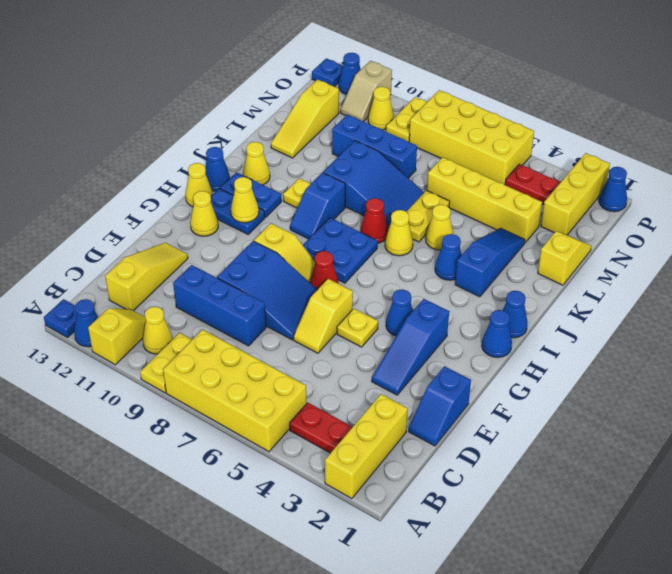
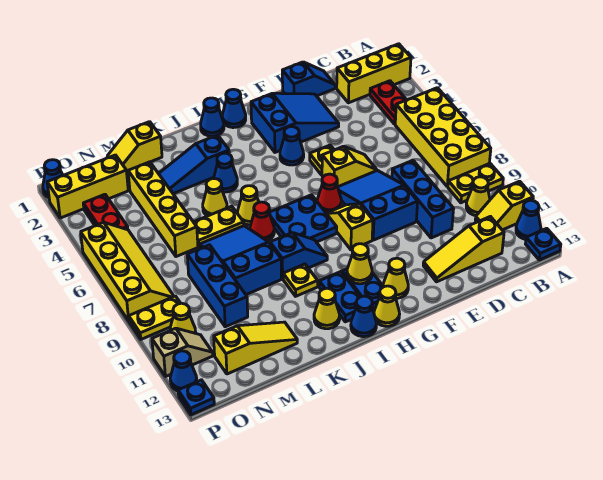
blue slope E3:G3 level 1 top G -> blue slope E2:G3 level 1 top G
yellow brick O5:P8 level 1 -> yellow slope O5:P8 level 1 top P

